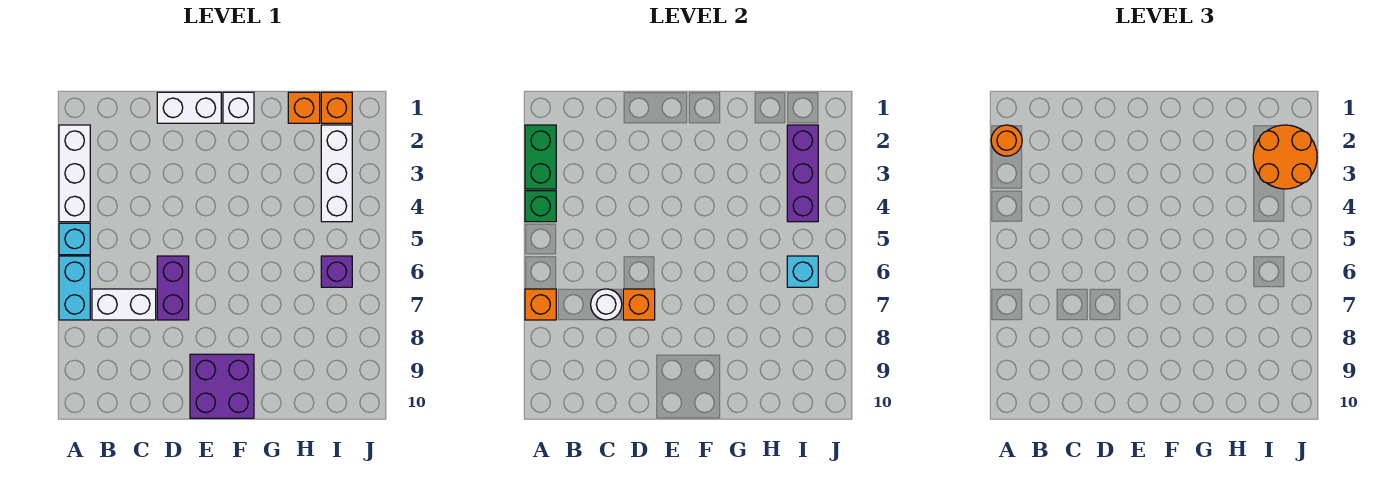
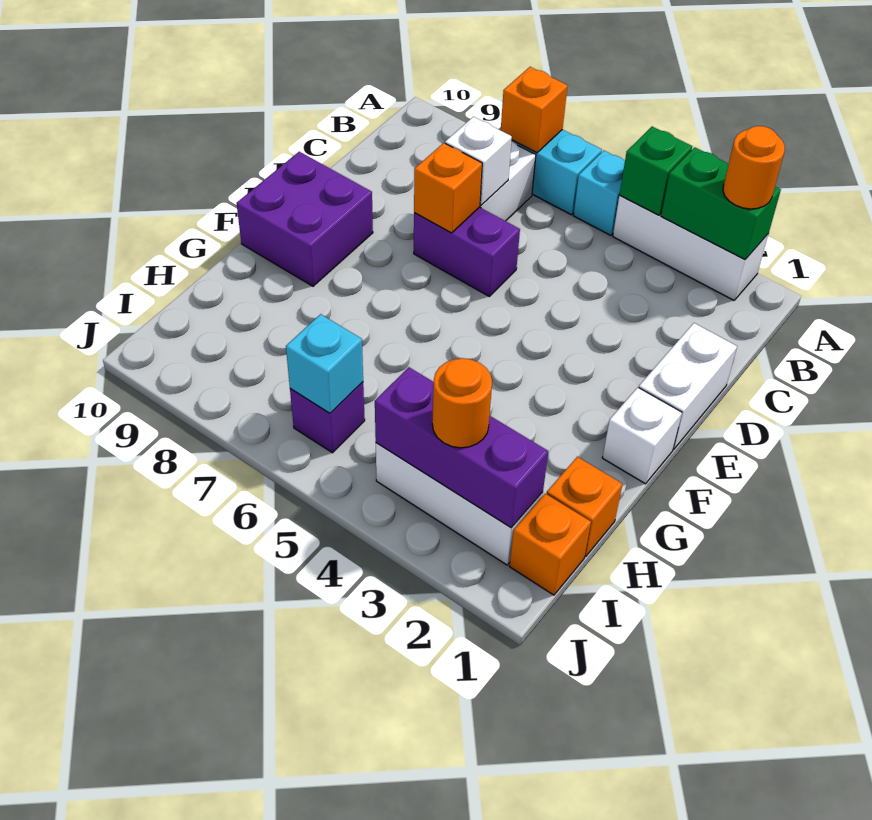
white round brick C7 level 2 -> white brick C7 level 2
orange round brick I2:J3 level 3 -> orange round brick I3 level 3

